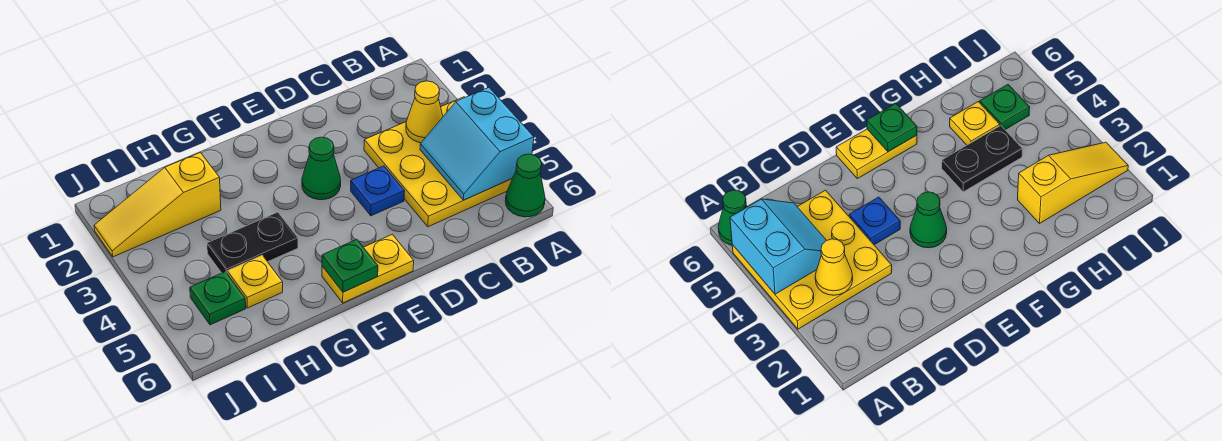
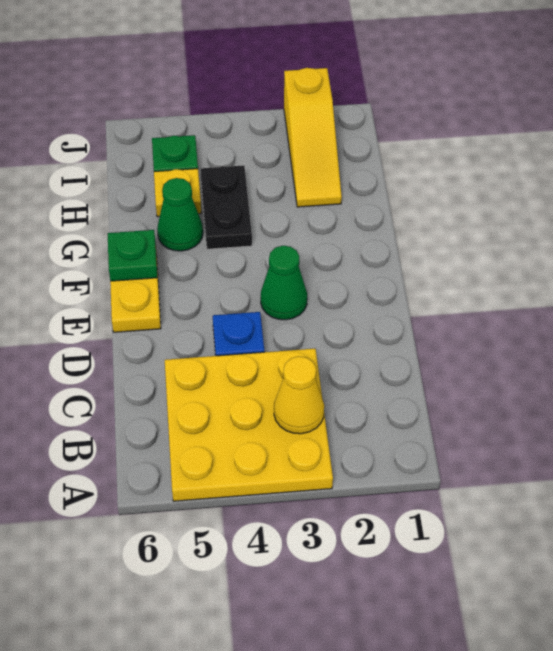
cyan slope A4:B5 level 2 top A -> none
green cone A6 level 1 -> green cone G5 level 1
yellow slope H2:J2 level 1 top H -> yellow slope H2:J2 level 1 top J

